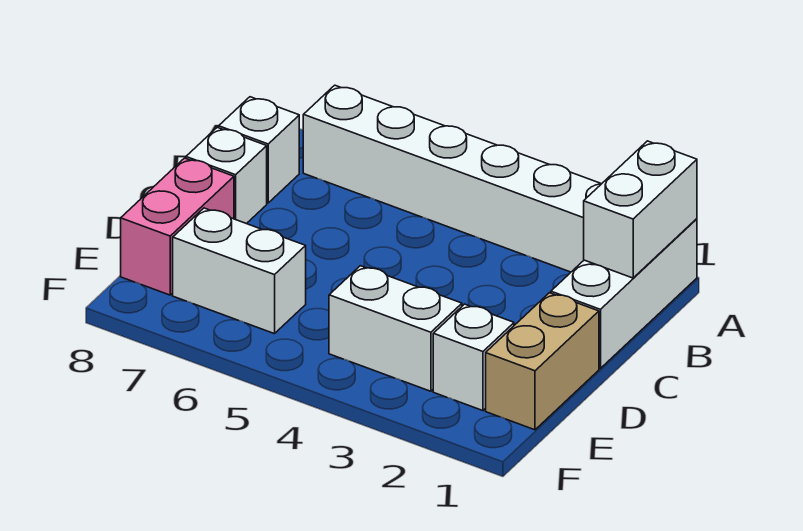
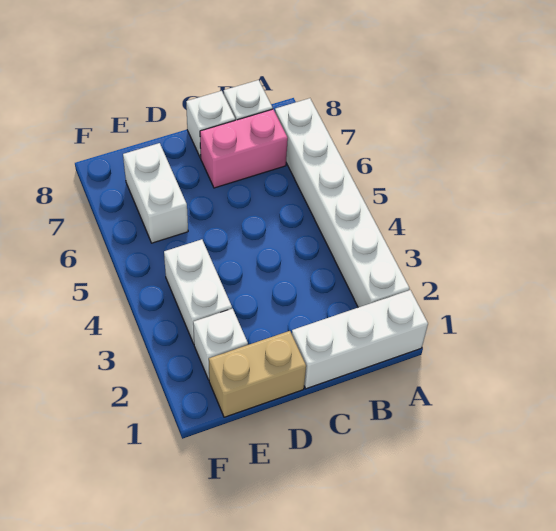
white brick A1:B1 level 2 -> none
pink brick D8:E8 level 1 -> pink brick B7:C7 level 1

